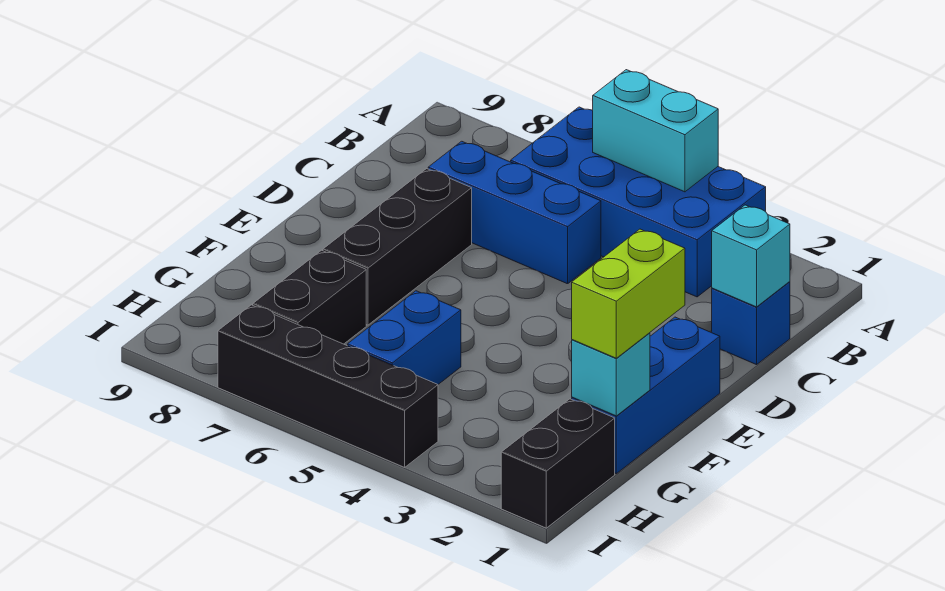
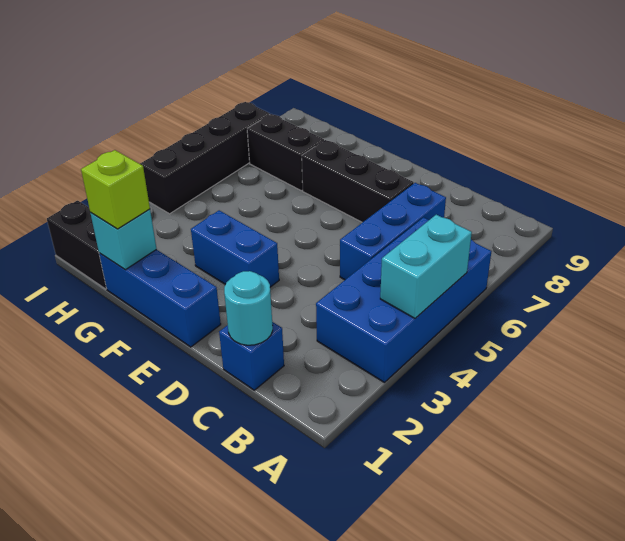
cyan brick C1 level 2 -> cyan round brick C1 level 2
lime brick F1:G1 level 3 -> lime brick G1 level 3
blue brick G5:H5 level 1 -> blue brick E3:F3 level 1

